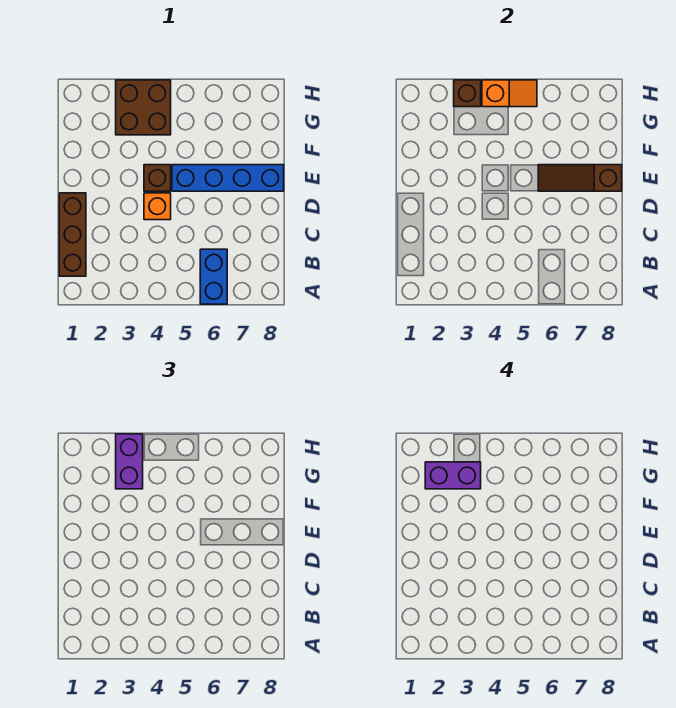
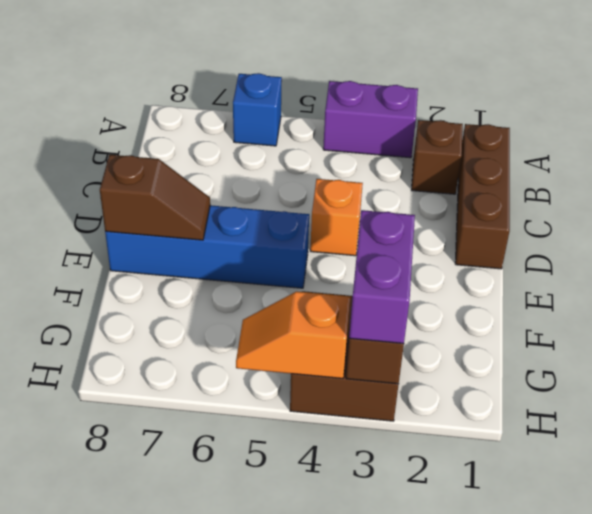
blue brick A6:B6 level 1 -> blue brick A6 level 1
brown brick E4 level 1 -> brown brick B2 level 1
brown slope E6:E8 level 2 top 8 -> brown slope E7:E8 level 2 top 8
purple brick G2:G3 level 4 -> purple brick A3:A4 level 1

